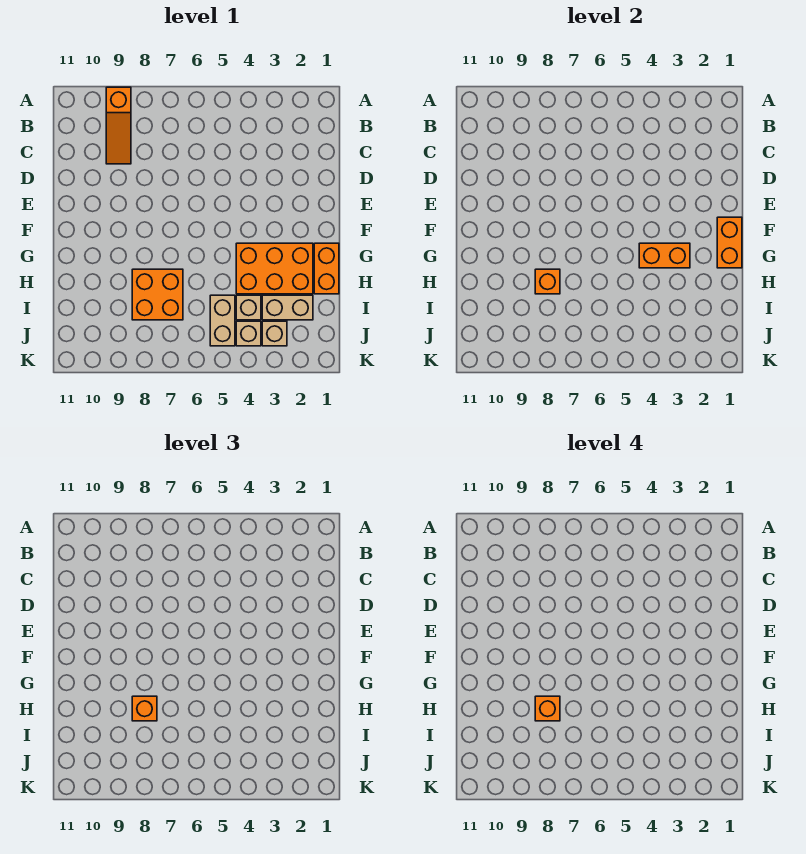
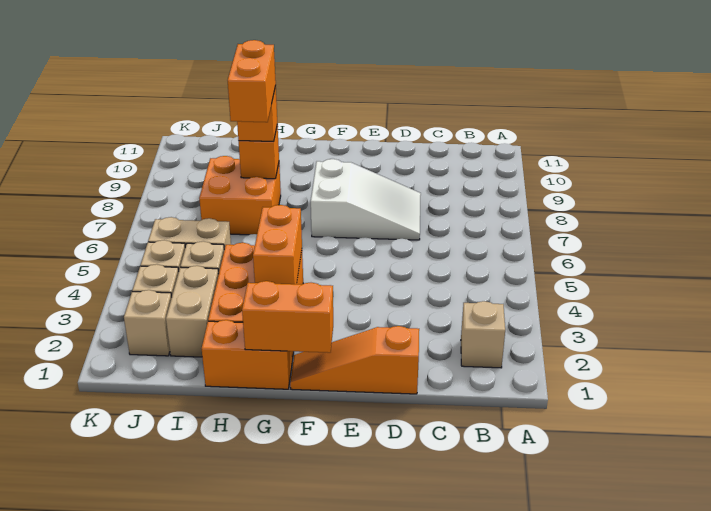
orange slope A9:C9 level 1 top A -> orange slope D1:F1 level 1 top D
none -> tan brick B2 level 1
none -> white slope D7:F8 level 1 top F
orange brick H8 level 4 -> orange brick H7:H8 level 4
none -> tan brick J2 level 1

